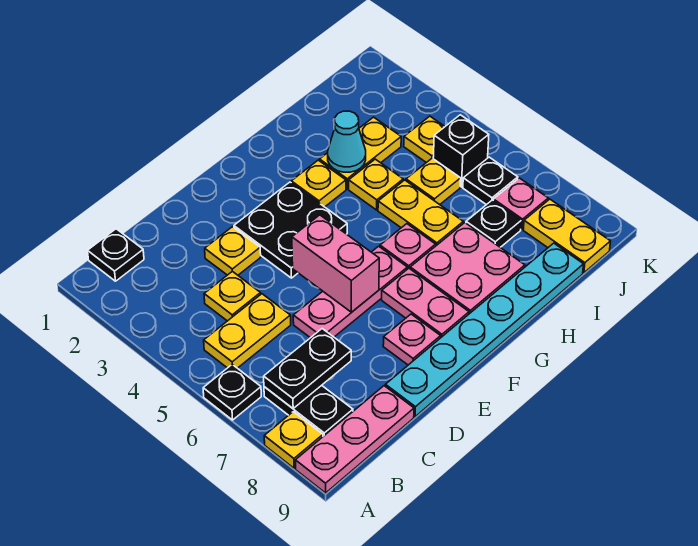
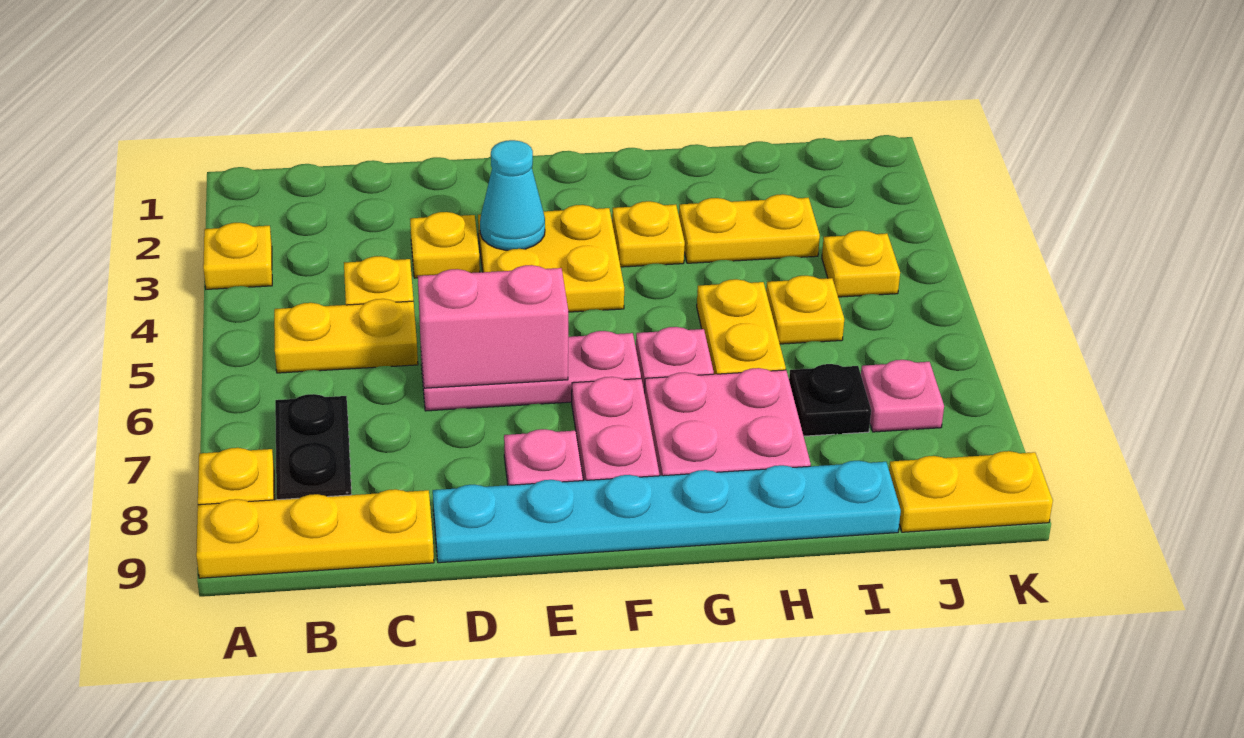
black plate A6 level 1 -> none
pink plate A9:C9 level 1 -> yellow plate A9:C9 level 1
black plate B1 level 1 -> none
black plate B7:C7 level 2 -> none
black plate E3:F4 level 1 -> yellow plate E3:F4 level 1
pink brick E5:E6 level 2 -> pink brick D6:E6 level 2
cyan cone H3 level 2 -> cyan cone E3 level 2
yellow plate H4 level 1 -> yellow plate A3 level 1
black brick J5 level 1 -> none
black plate J6 level 1 -> none
yellow plate J8:J9 level 1 -> yellow plate J9:K9 level 1

